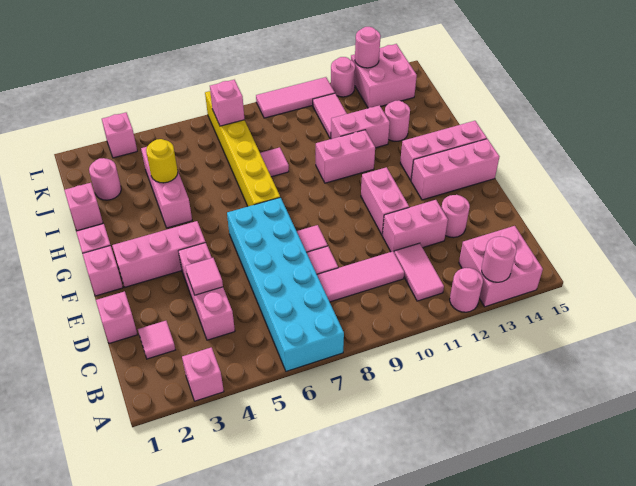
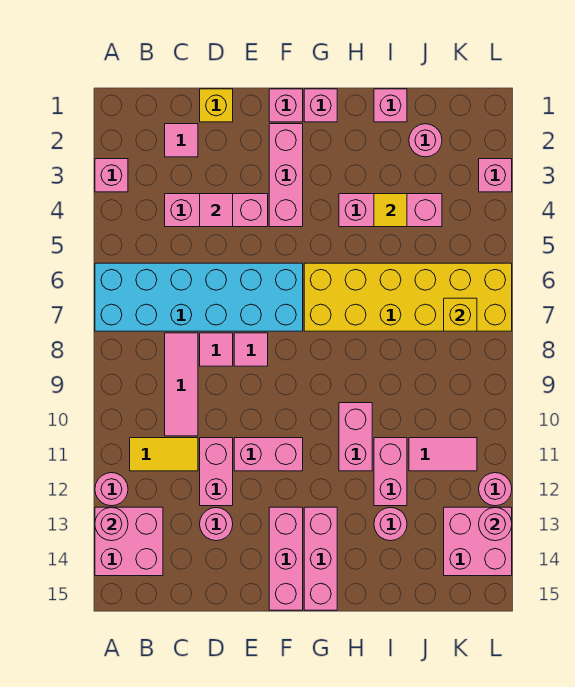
pink tile B11:C11 level 1 -> yellow tile B11:C11 level 1
pink brick D1 level 1 -> yellow brick D1 level 1
yellow brick G7:L7 level 1 -> yellow brick G6:L7 level 1
yellow round brick I4 level 2 -> yellow tile I4 level 2
pink tile I8 level 1 -> none
pink brick K7 level 2 -> yellow brick K7 level 2
pink tile L9:L11 level 1 -> none

